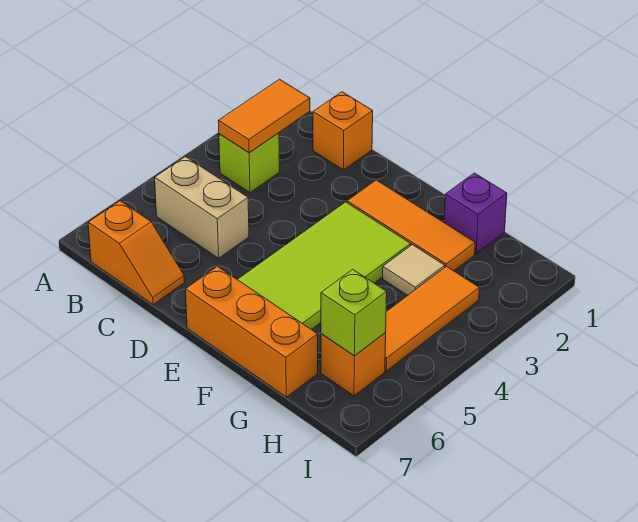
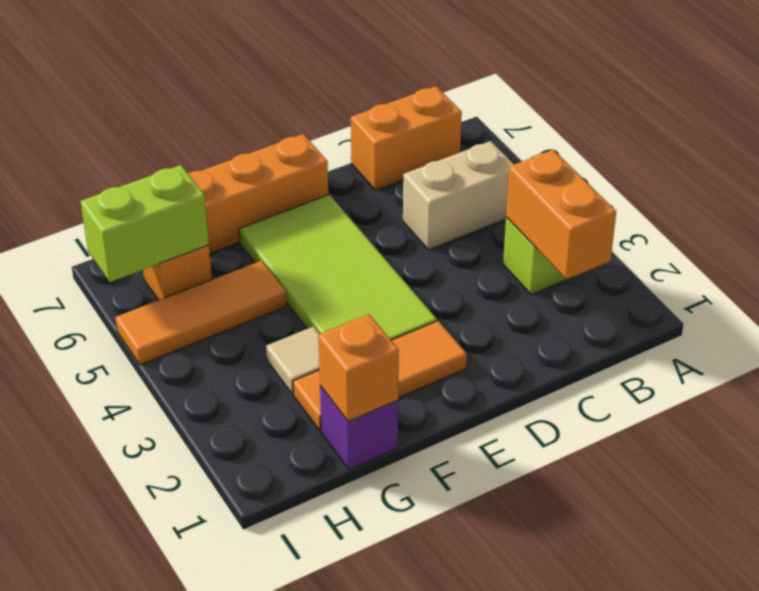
orange tile B2:B3 level 2 -> orange brick B2:B3 level 2
orange slope B7:C7 level 1 top B -> orange brick B7:C7 level 1
orange brick C1 level 1 -> orange brick G1 level 2
orange tile H3:H5 level 1 -> orange tile G5:I5 level 1
lime brick H6 level 2 -> lime brick H6:I6 level 2

